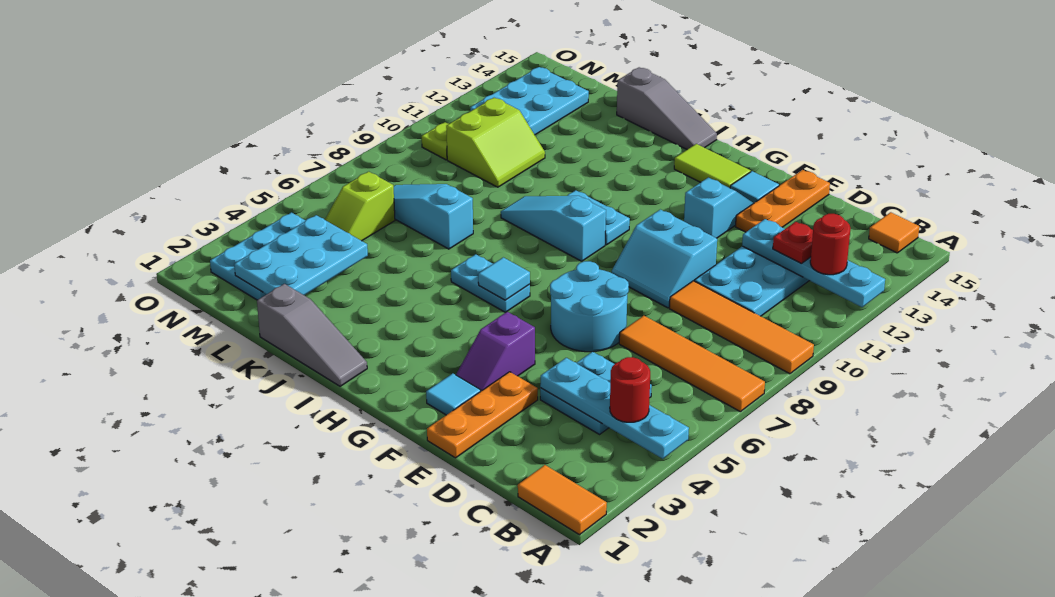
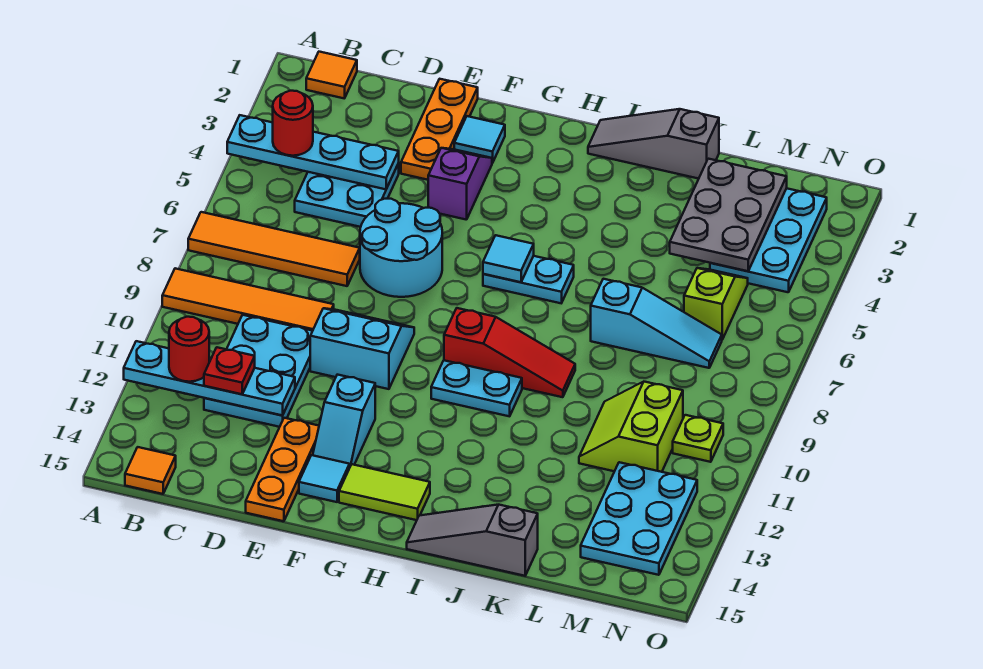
orange tile A1:B1 level 1 -> orange tile B1 level 1
cyan slope H9:J9 level 1 top H -> red slope H9:J9 level 1 top H
cyan plate L2:M4 level 2 -> grey plate L2:M4 level 2

